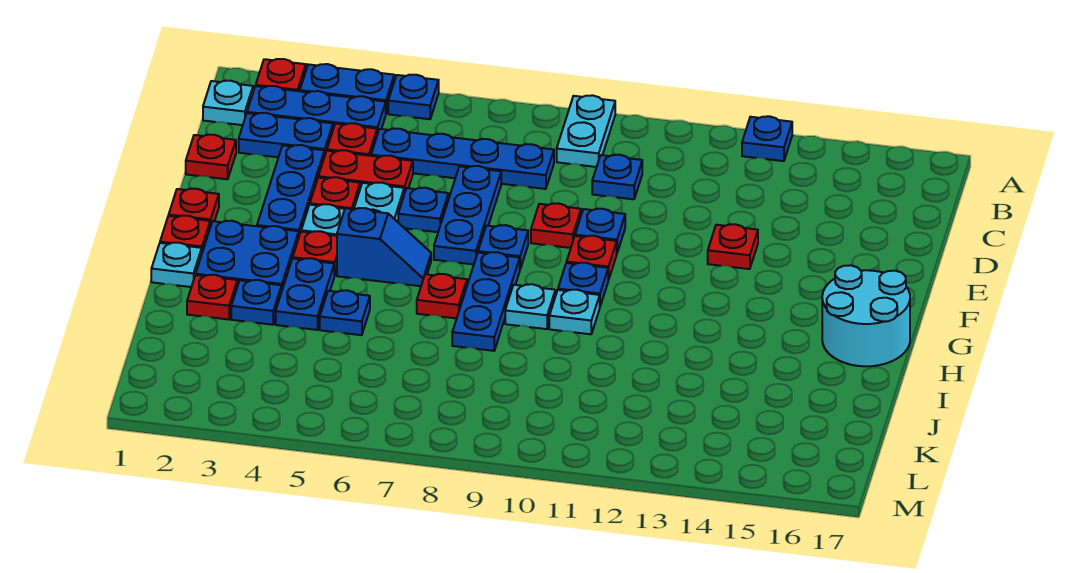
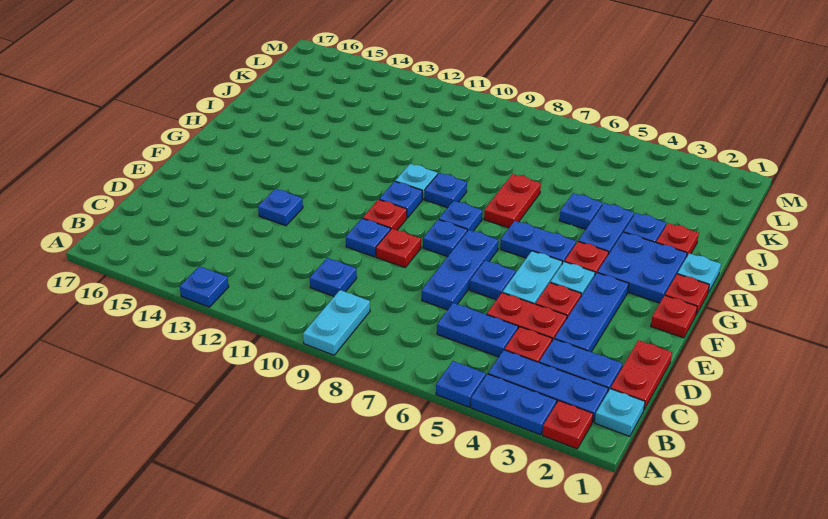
blue plate C5:C8 level 1 -> blue plate C5:C6 level 1
red plate D1 level 1 -> red plate C1:D1 level 1
red plate E13 level 1 -> blue plate E13 level 1
blue slope G5:G6 level 1 top 5 -> blue plate G5:G6 level 1
blue plate G8:I8 level 1 -> blue plate G8 level 1
cyan round brick G16:H17 level 1 -> none
red plate H7 level 1 -> red plate H7:I7 level 1
cyan plate H9 level 1 -> blue plate H9 level 1

